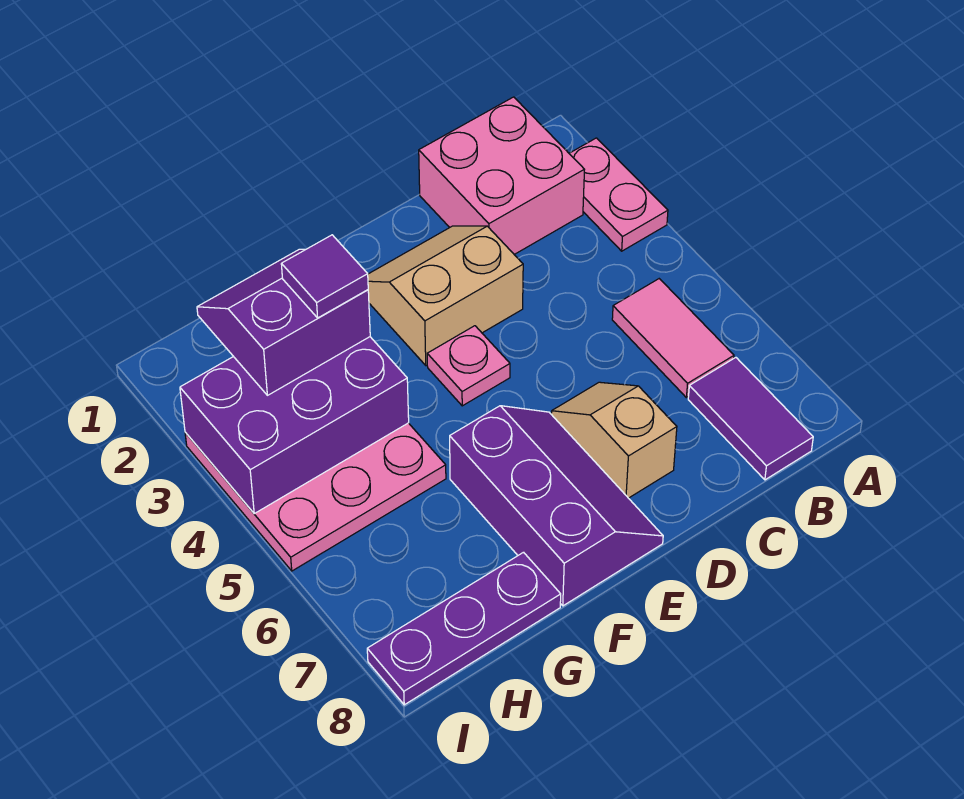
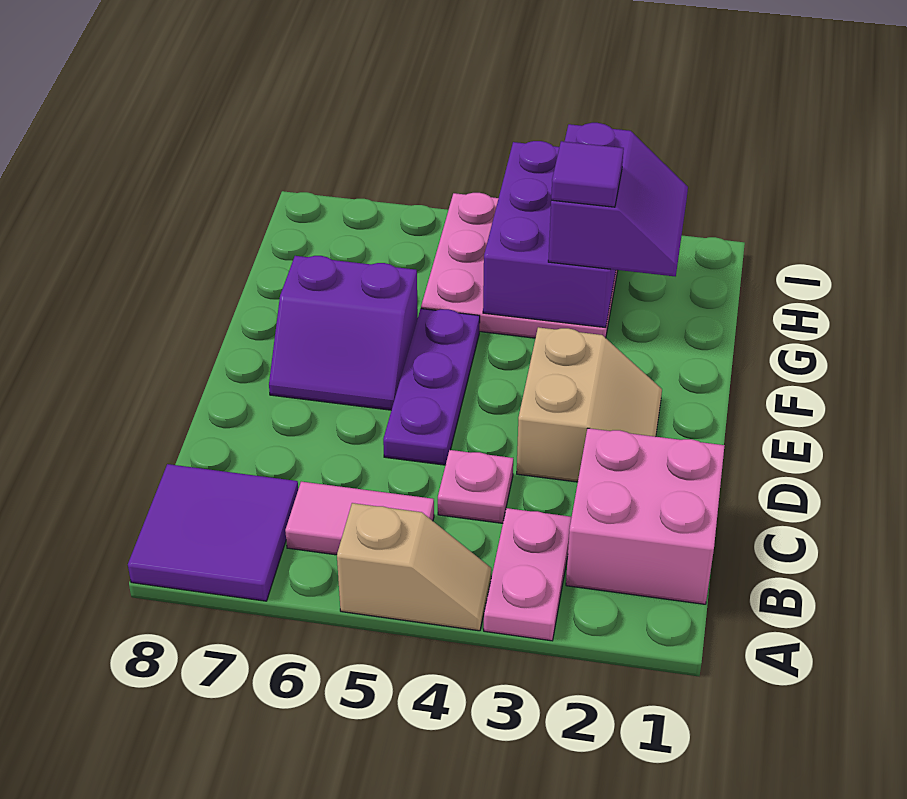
pink plate A2:A3 level 1 -> pink plate A3:B3 level 1
purple tile B7:B8 level 1 -> purple tile A7:B8 level 1
tan slope D6:D7 level 1 top 7 -> tan slope A4:A5 level 1 top 5
pink plate E4 level 1 -> pink plate C4 level 1
purple slope E6:F8 level 1 top F -> purple slope E6:F7 level 1 top F
purple plate G8:I8 level 1 -> purple plate D5:F5 level 1

